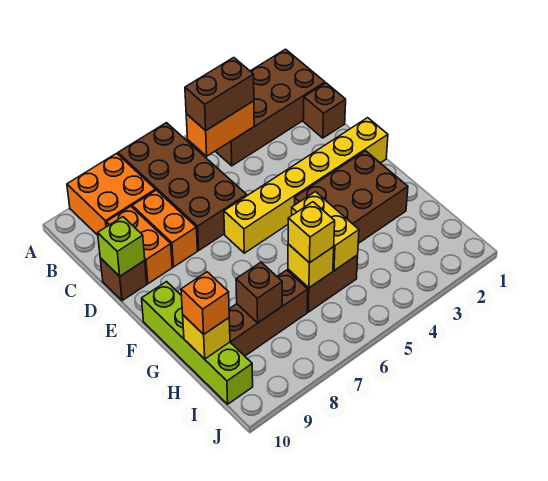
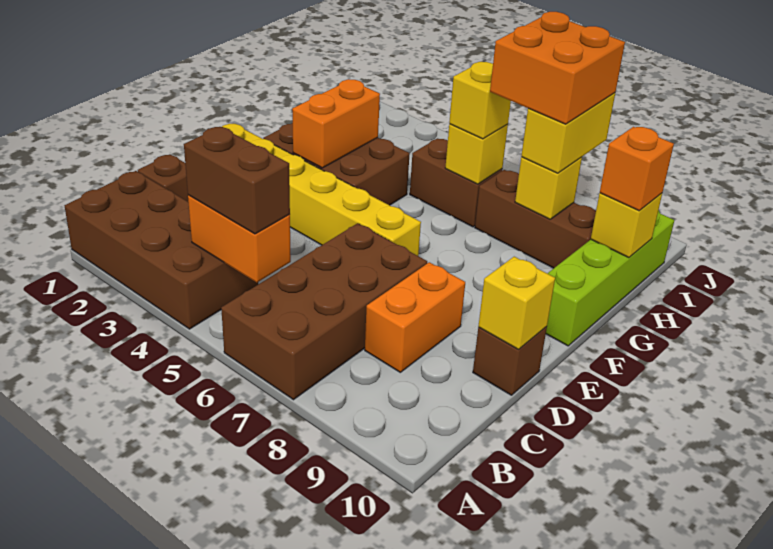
orange brick A8:B9 level 1 -> orange brick H7:I8 level 4
orange brick C9:D9 level 1 -> orange brick F3:G3 level 2
lime brick D10 level 2 -> yellow brick D10 level 2
yellow brick G5:H5 level 2 -> yellow brick H8:I8 level 3
brown brick H8 level 2 -> yellow brick H8 level 2

